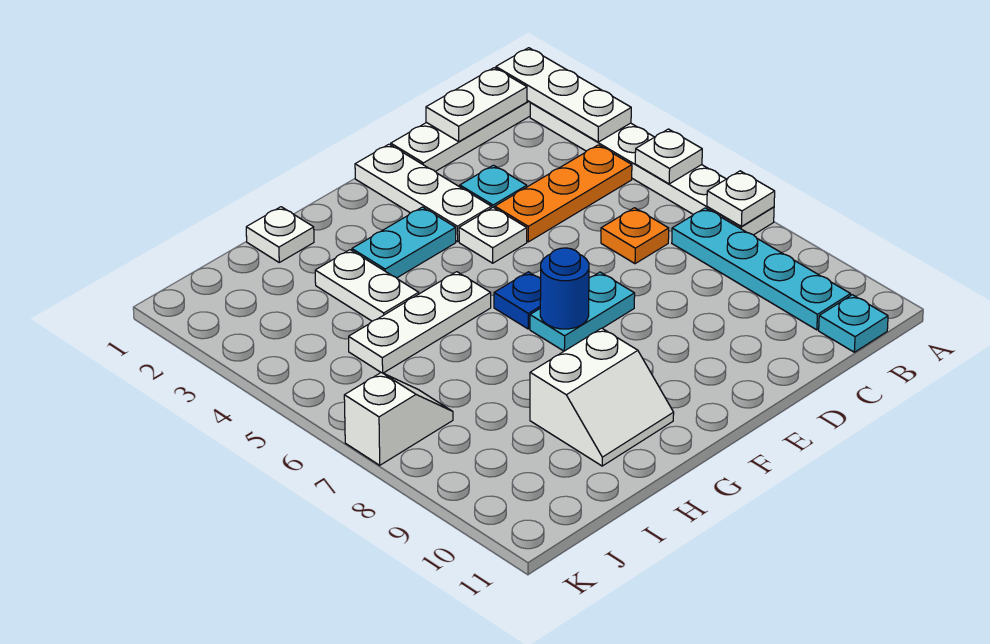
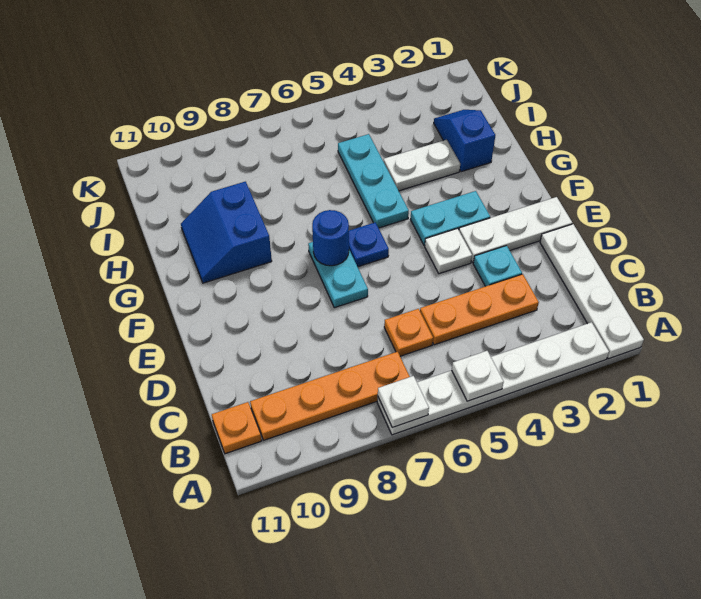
white plate A1:A3 level 2 -> none
white plate B1:C1 level 2 -> none
orange plate B4:D4 level 1 -> orange plate C3:C5 level 1
cyan plate B7:B10 level 1 -> orange plate B7:B10 level 1
cyan plate B11 level 1 -> orange plate B11 level 1
cyan plate F3:G3 level 1 -> cyan plate F3:F4 level 1
white plate G5:I5 level 1 -> cyan plate G5:I5 level 1
white slope G9:H10 level 1 top 9 -> blue slope G9:H10 level 1 top 9
white plate H1 level 1 -> none
none -> blue slope H2:I2 level 1 top H
white slope J7:K7 level 1 top K -> none

